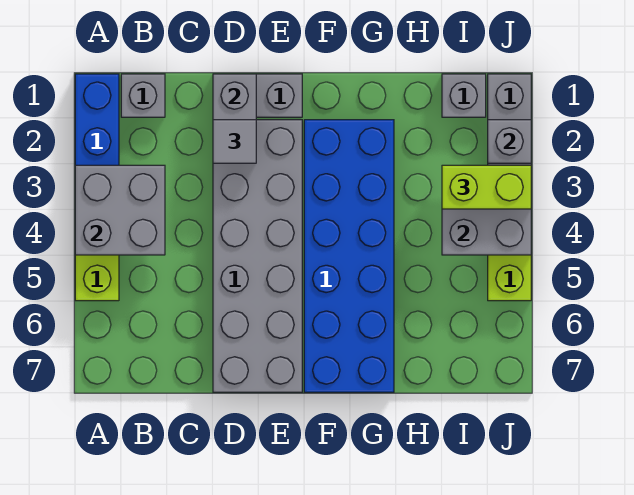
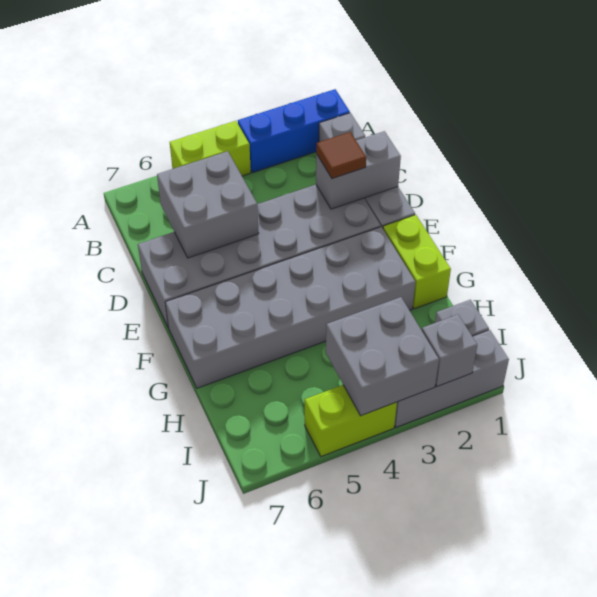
grey brick A3:B4 level 2 -> grey brick C5:D6 level 2
grey tile D2 level 3 -> brown tile D2 level 3
blue brick F2:G7 level 1 -> grey brick F2:G7 level 1
lime brick I3:J3 level 3 -> lime brick F1:G1 level 1

